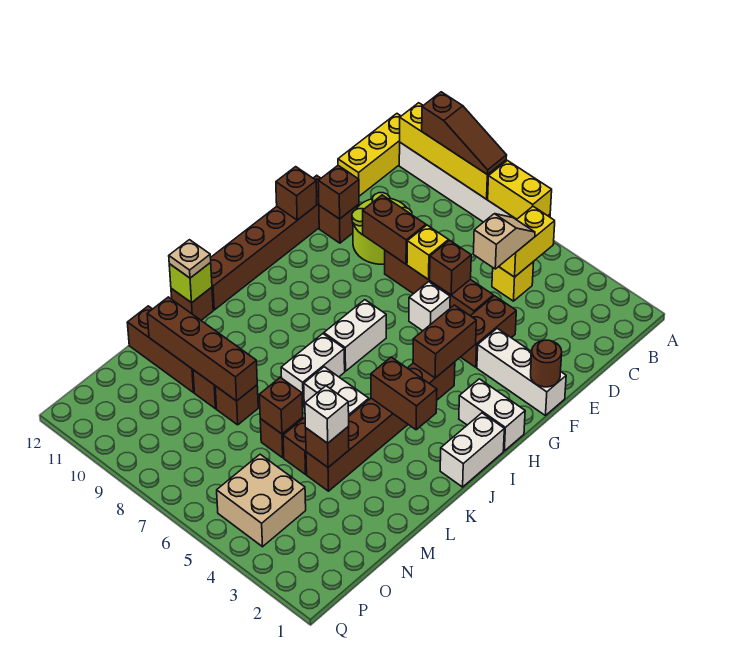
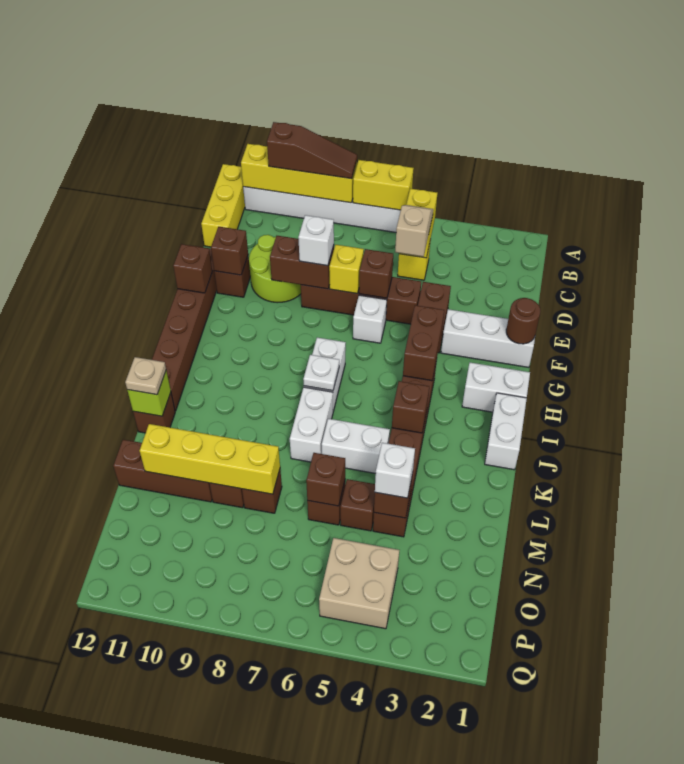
none -> white brick E8 level 3
none -> white plate I7 level 2
brown brick J3:J4 level 2 -> brown brick J4 level 2
brown brick M8:M11 level 2 -> yellow brick M8:M11 level 2

